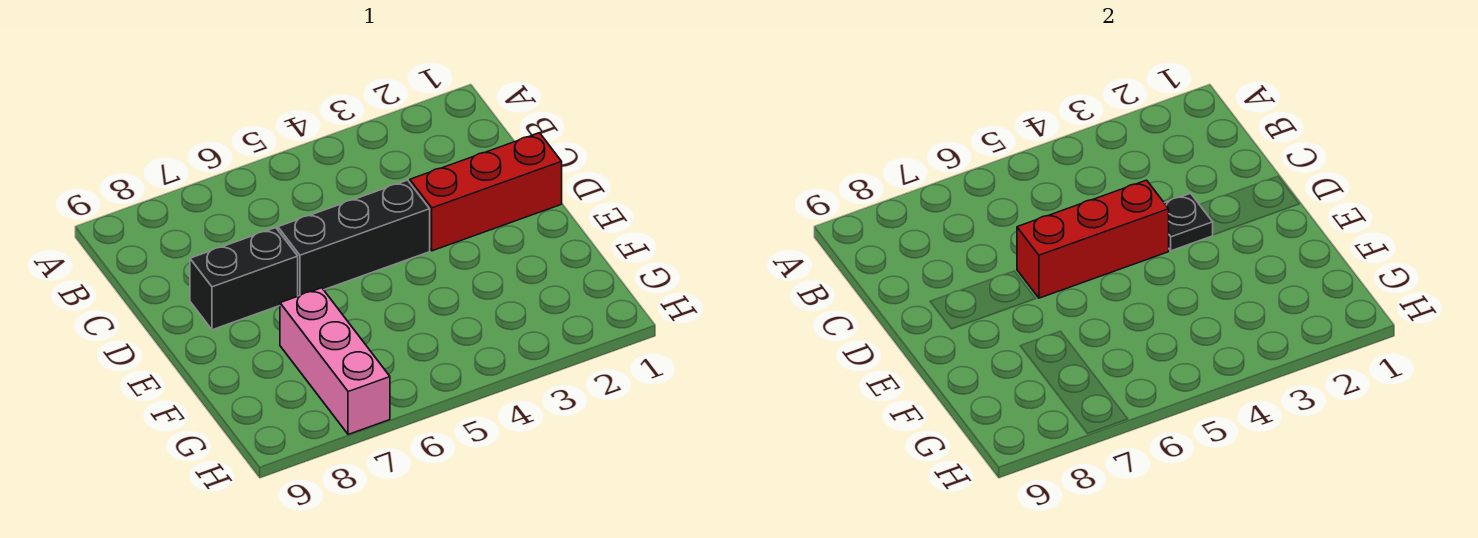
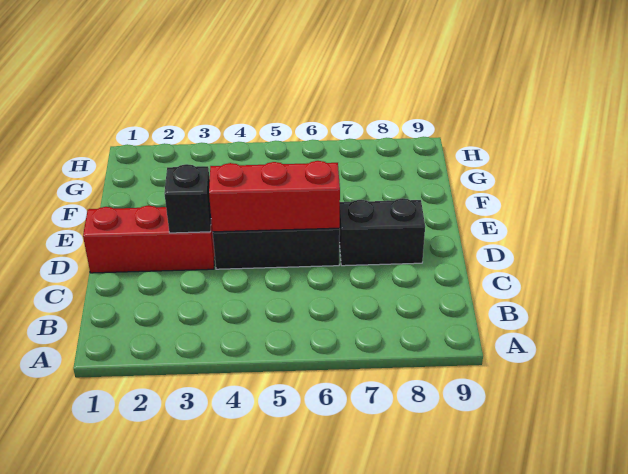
black plate D3 level 2 -> black brick D3 level 2
pink brick F7:H7 level 1 -> none

